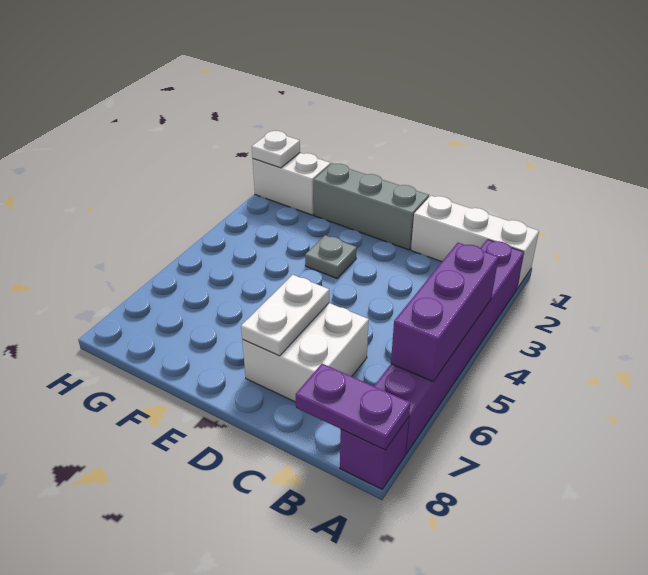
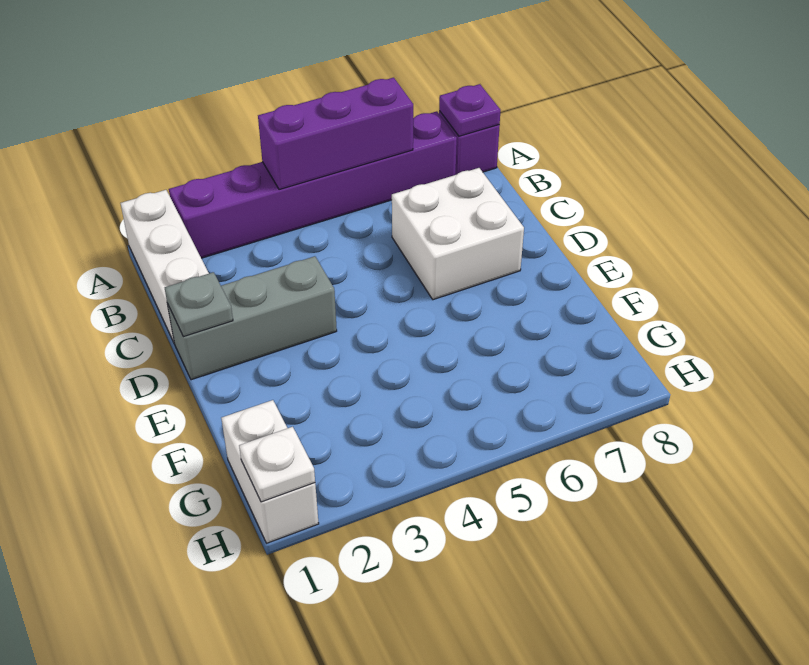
purple plate A8:B8 level 2 -> purple plate A8 level 2
grey brick D1:F1 level 1 -> grey brick D1:D3 level 1
white plate D6:D7 level 2 -> none
grey plate E3 level 1 -> grey plate D1 level 2

